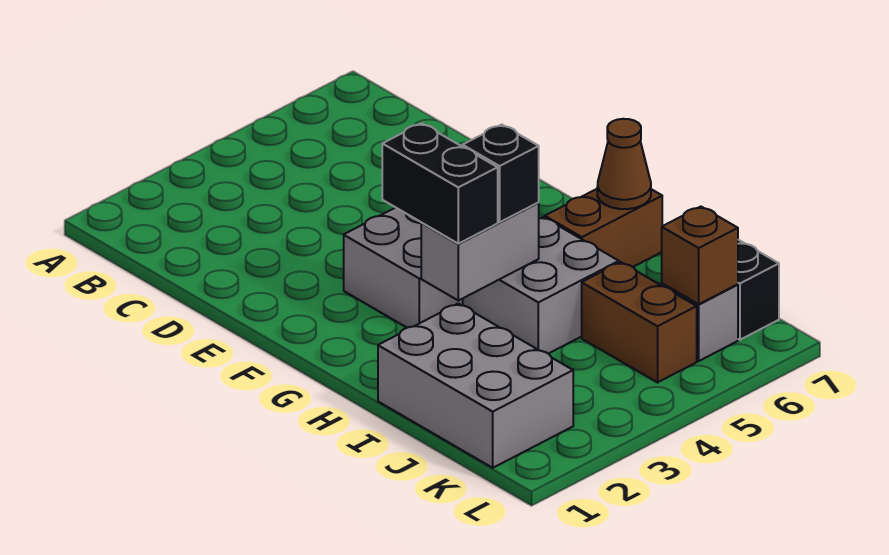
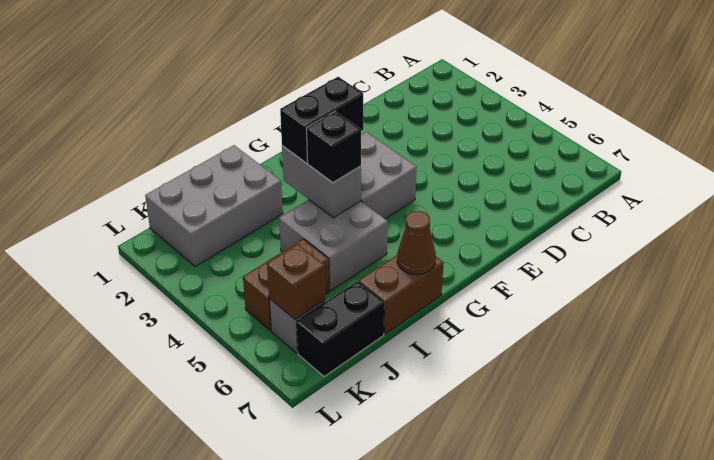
brown brick H6:H7 level 1 -> brown brick H7:I7 level 1

